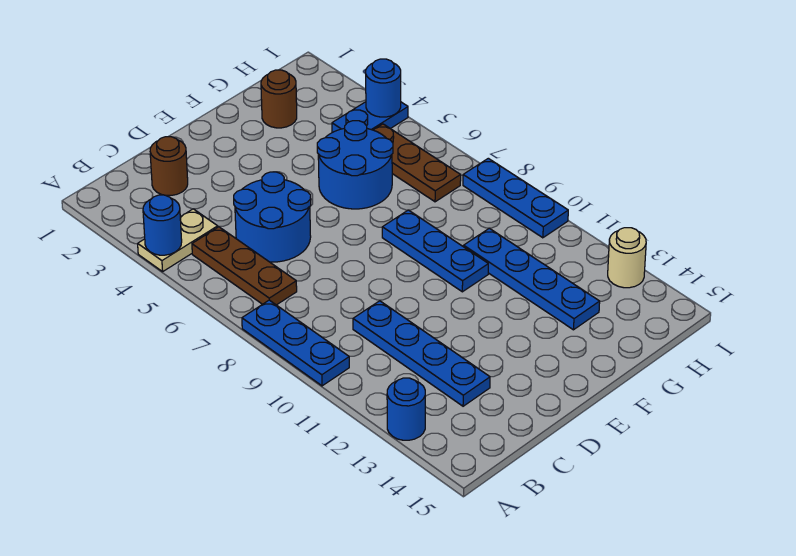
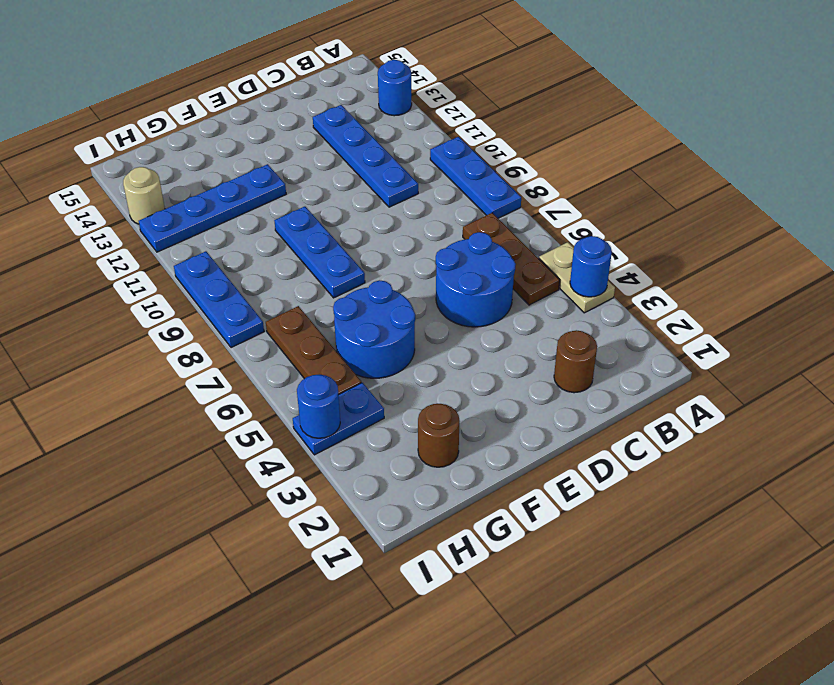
tan plate A4:B4 level 1 -> tan plate A4:A5 level 1
blue plate G10:G13 level 1 -> blue plate F12:I12 level 1

